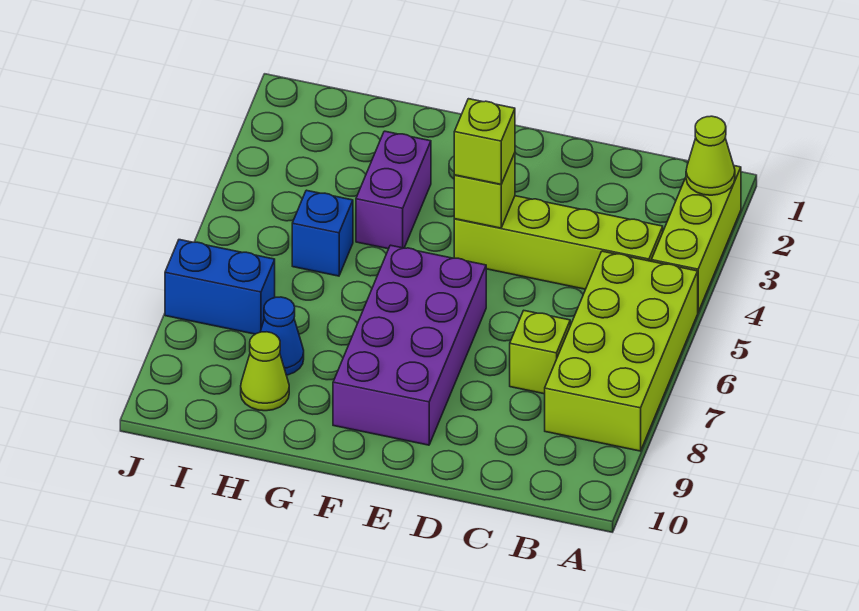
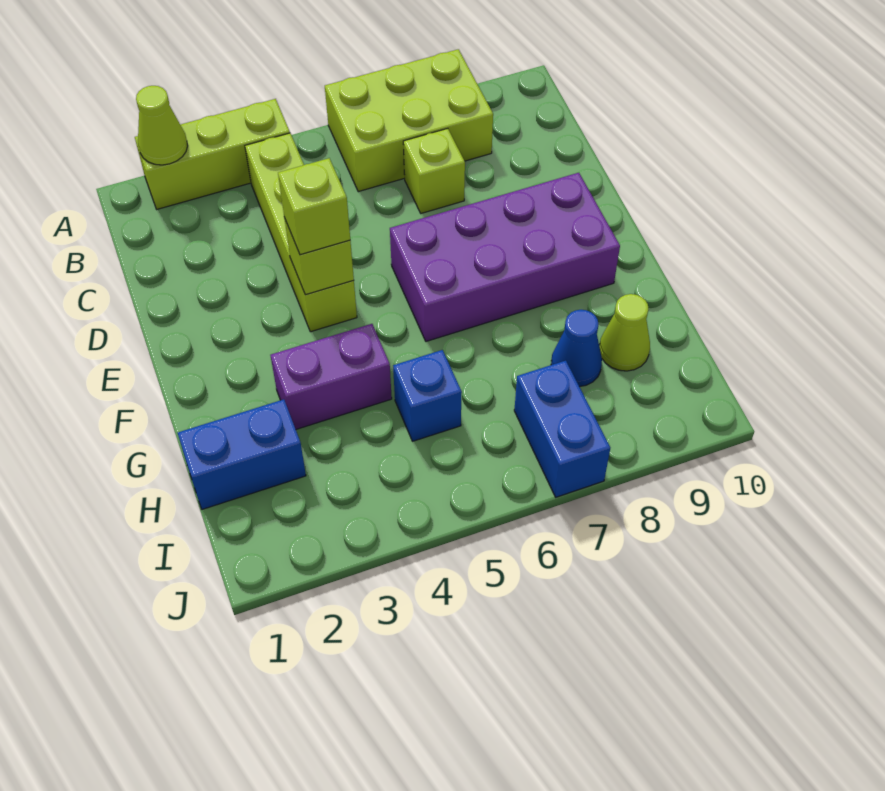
lime brick A5:B8 level 1 -> lime brick A6:B8 level 1
none -> blue brick H1:H2 level 1

